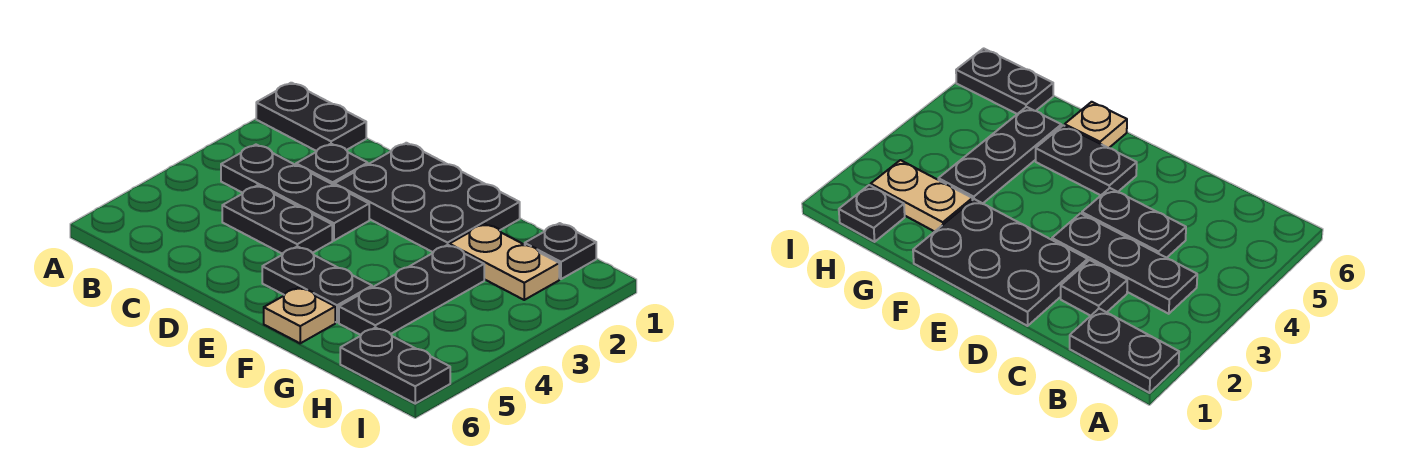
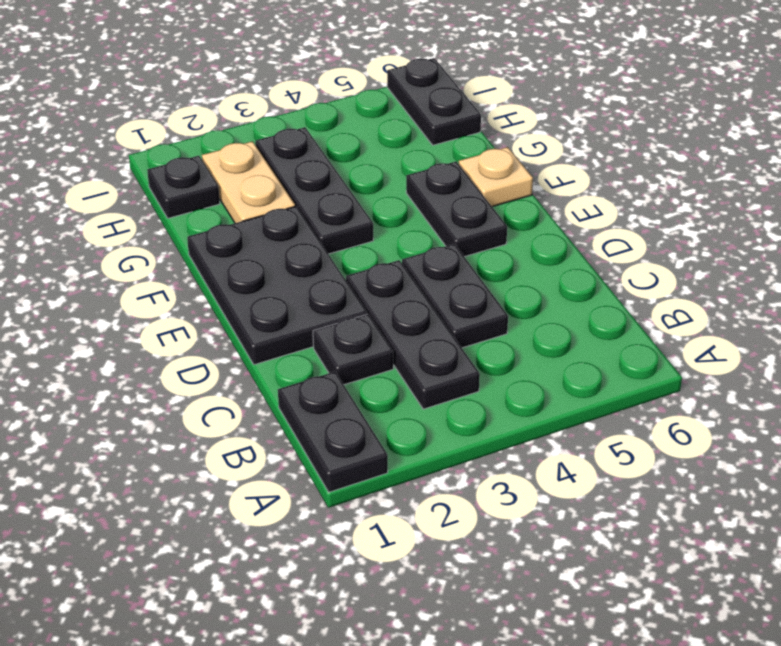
black plate G3:G5 level 1 -> black plate F3:H3 level 1

